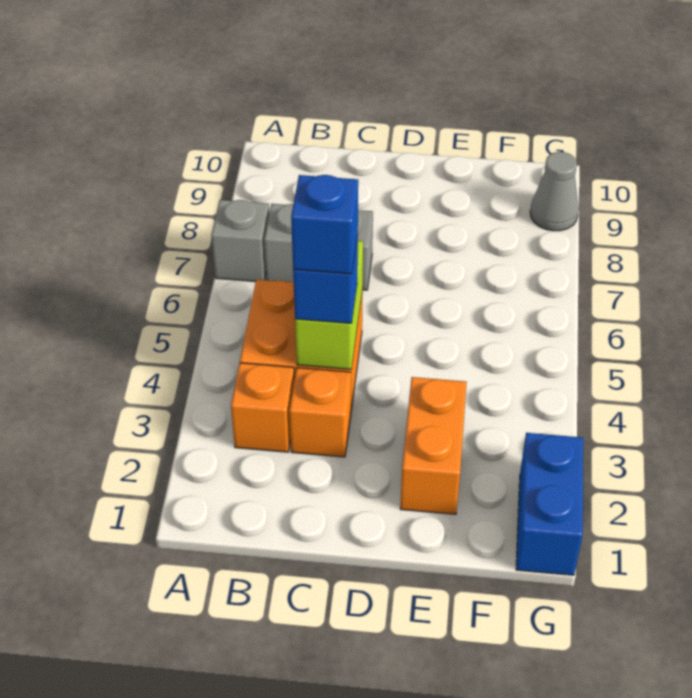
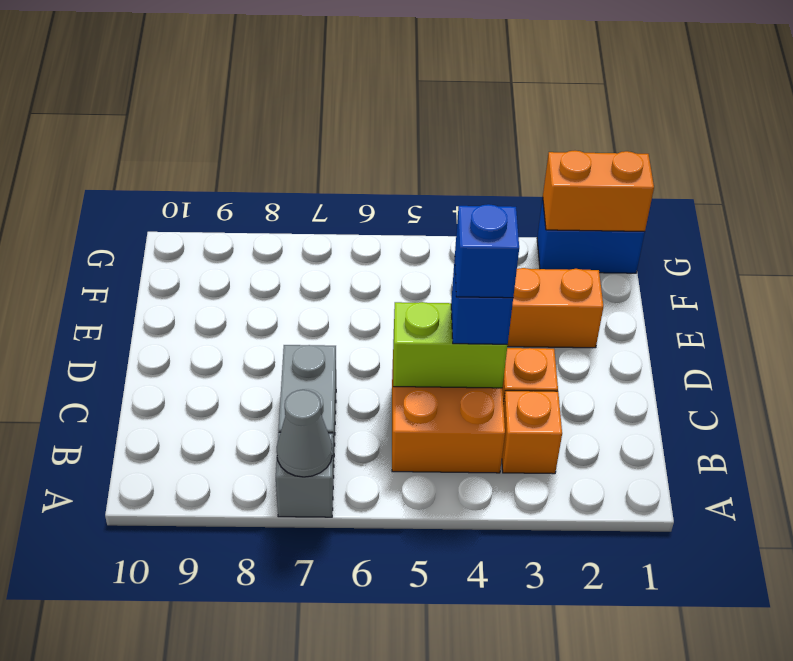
none -> orange brick G1:G2 level 2
grey cone G9 level 1 -> grey cone A7 level 2

